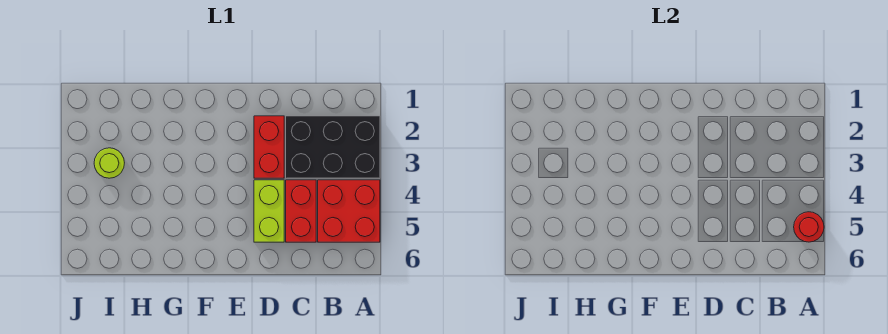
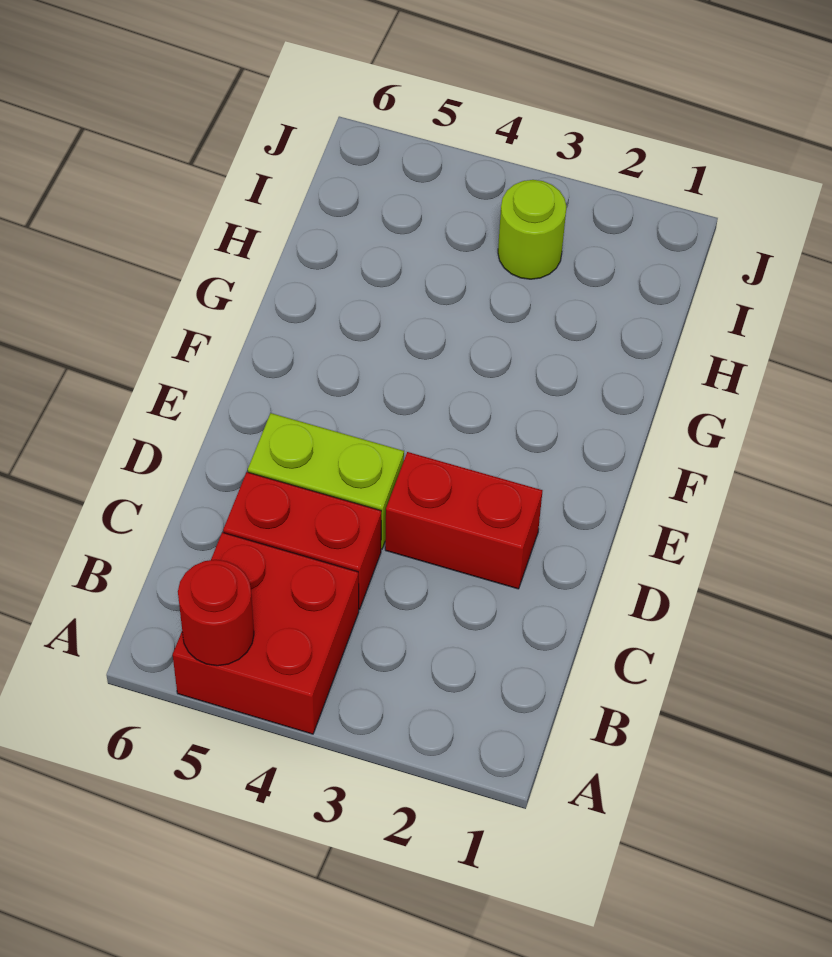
black brick A2:C3 level 1 -> none

